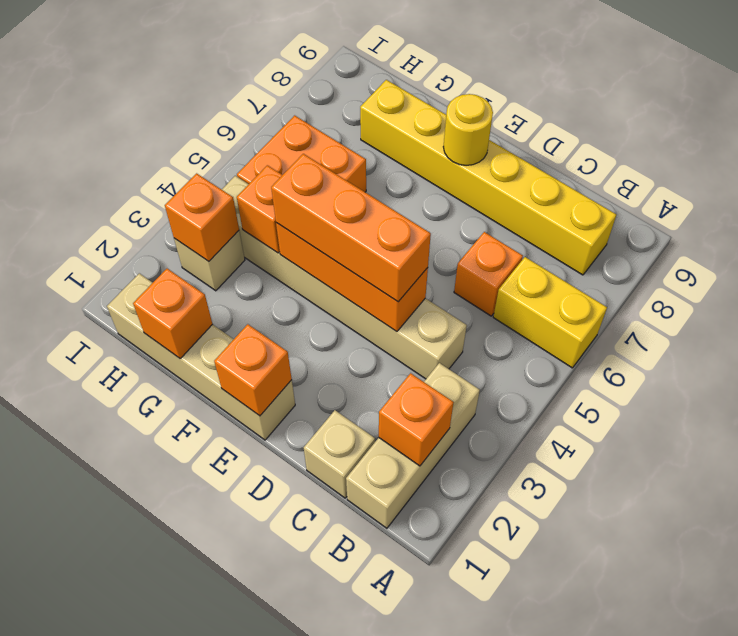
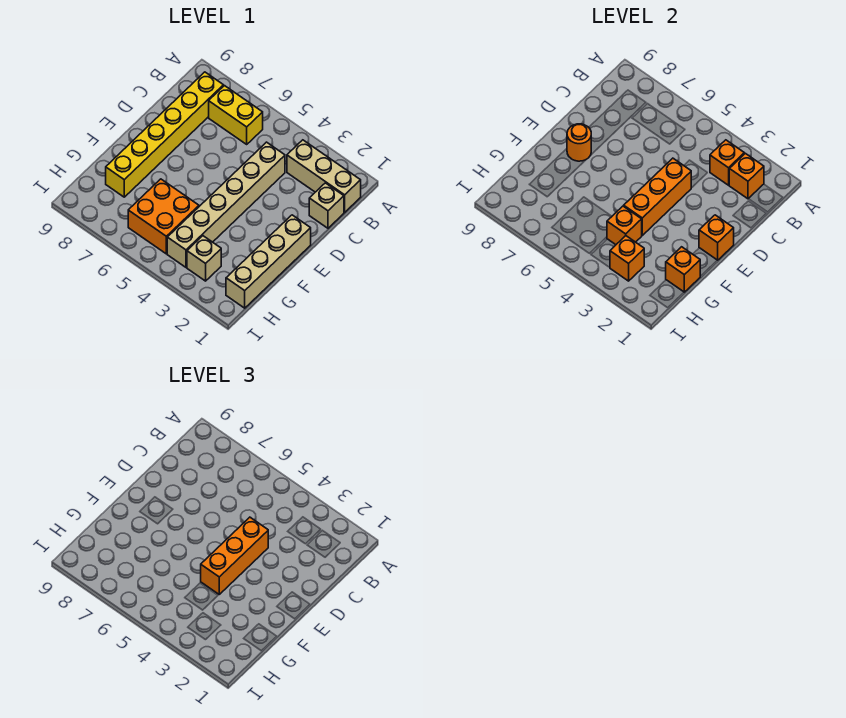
yellow brick A6:B6 level 1 -> yellow brick B6:B7 level 1
orange brick C6 level 1 -> orange brick B3 level 2
yellow round brick E8 level 2 -> orange round brick E8 level 2

